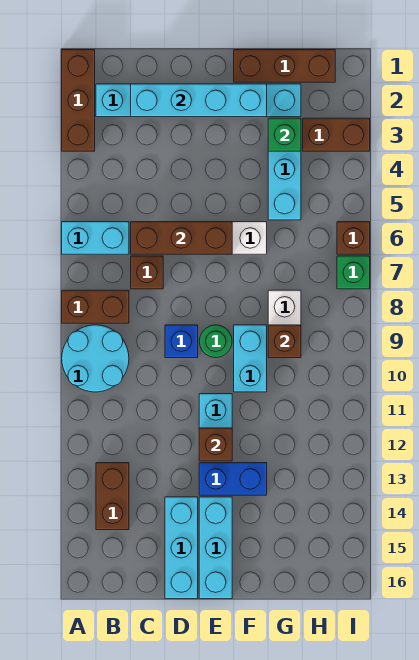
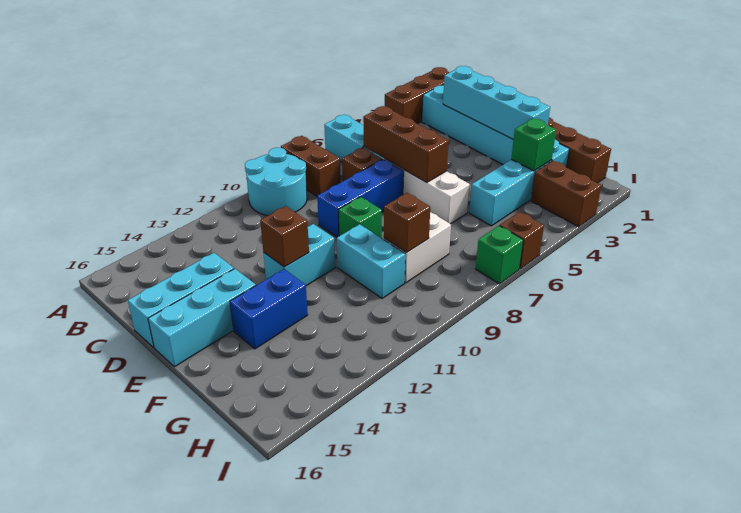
brown brick B13:B14 level 1 -> none
blue brick D9 level 1 -> blue brick D7:D9 level 1
green round brick E9 level 1 -> green brick E9 level 1
blue brick E13:F13 level 1 -> blue brick F13:F14 level 1
cyan brick F9:F10 level 1 -> cyan brick F10:G10 level 1

